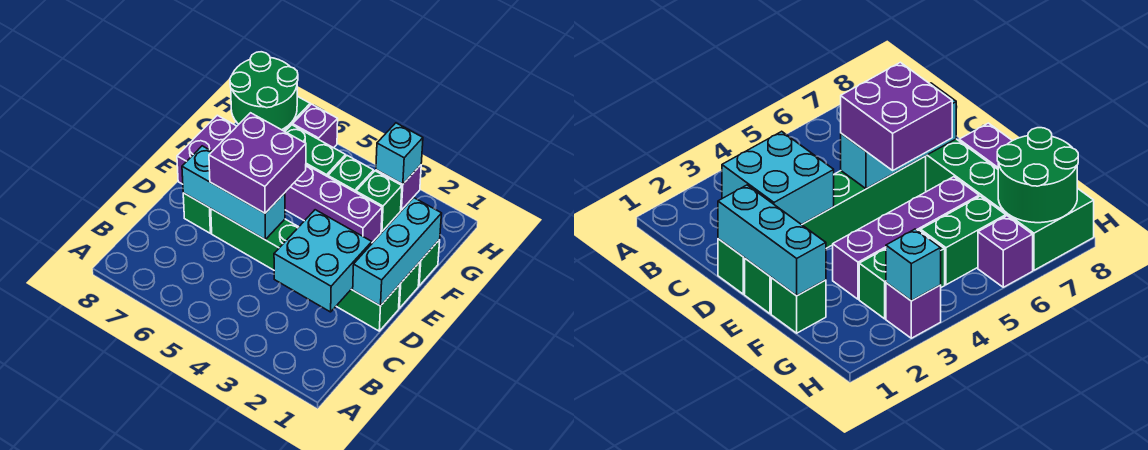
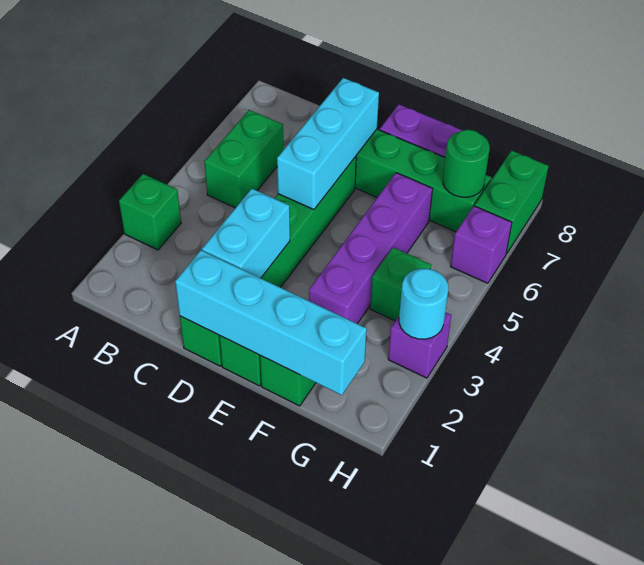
cyan brick C2:D3 level 2 -> cyan brick D2:D3 level 2
cyan brick D1:F1 level 2 -> cyan brick D1:G1 level 2
purple brick D5:E6 level 3 -> none
green brick G3 level 1 -> green brick A3 level 1
green brick G5:G6 level 1 -> green brick B5:B6 level 1
green round brick G7:H8 level 2 -> green round brick G7 level 2
cyan brick H3 level 2 -> cyan round brick H3 level 2

